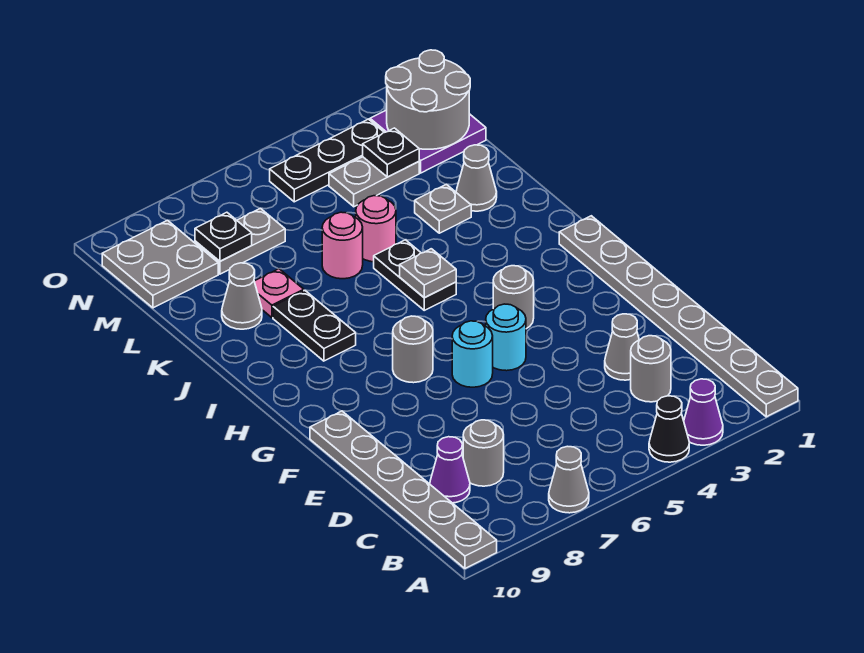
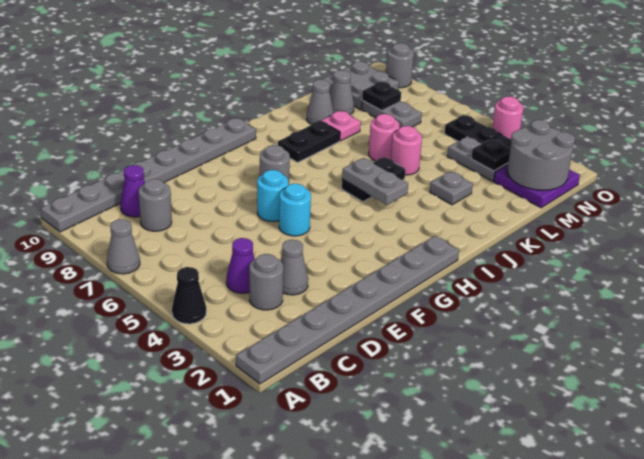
purple cone A3 level 1 -> purple cone C4 level 1
grey plate A10:F10 level 1 -> grey plate A10:H10 level 1
grey round brick G4 level 1 -> grey round brick O9 level 1
grey plate I5 level 2 -> grey plate I4:I5 level 2
grey cone K2 level 1 -> grey cone L9 level 1
none -> pink round brick O4 level 1

